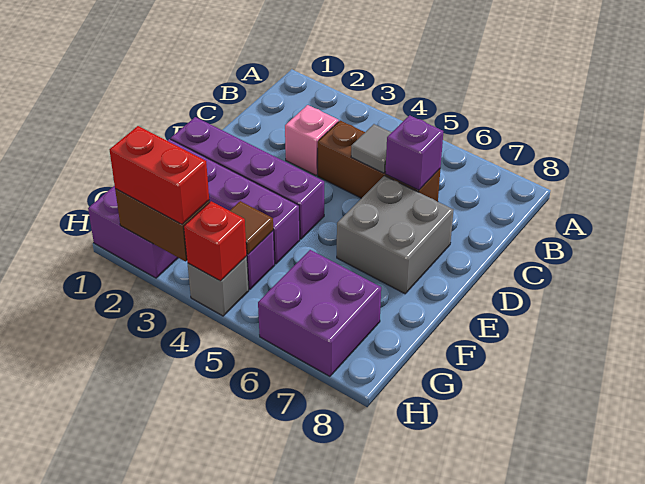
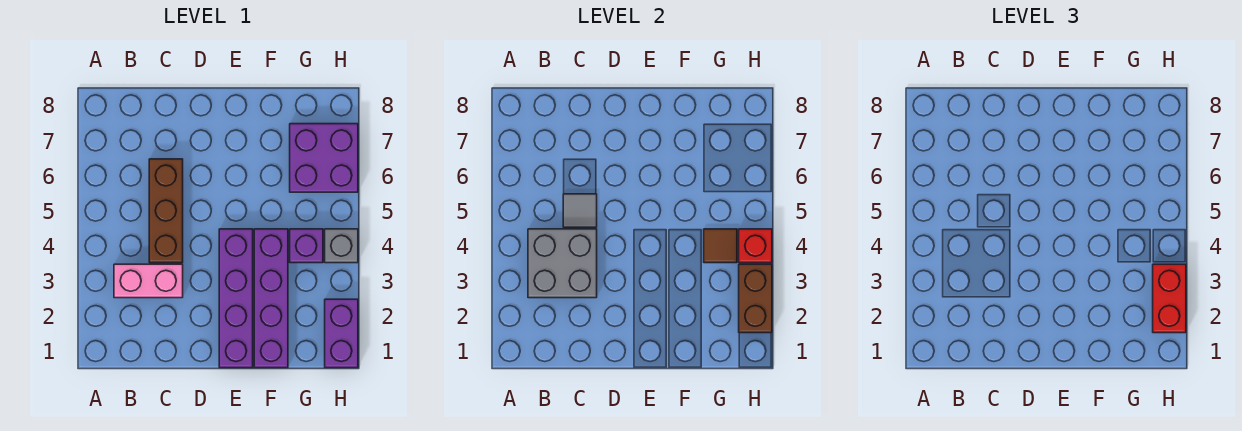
pink brick C3 level 1 -> pink brick B3:C3 level 1
purple brick C6 level 2 -> none
grey brick D6:E7 level 1 -> grey brick B3:C4 level 2

